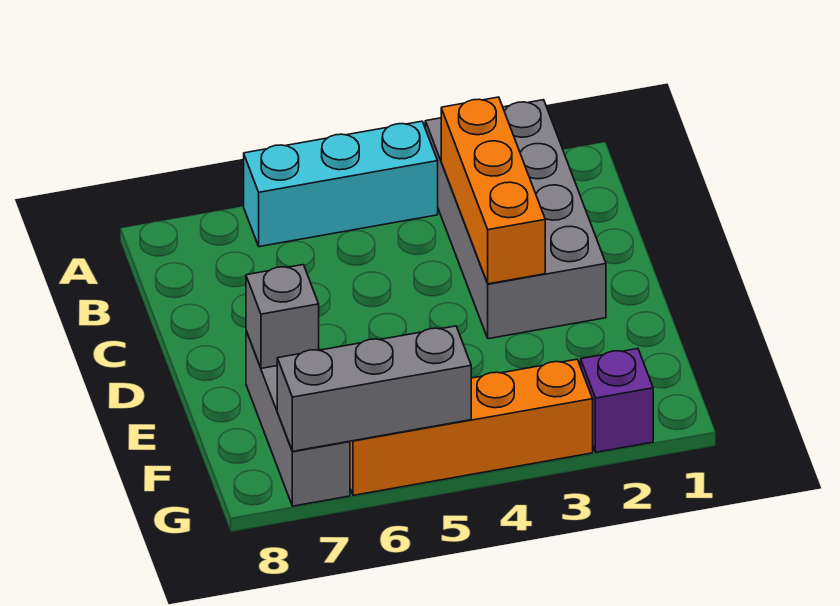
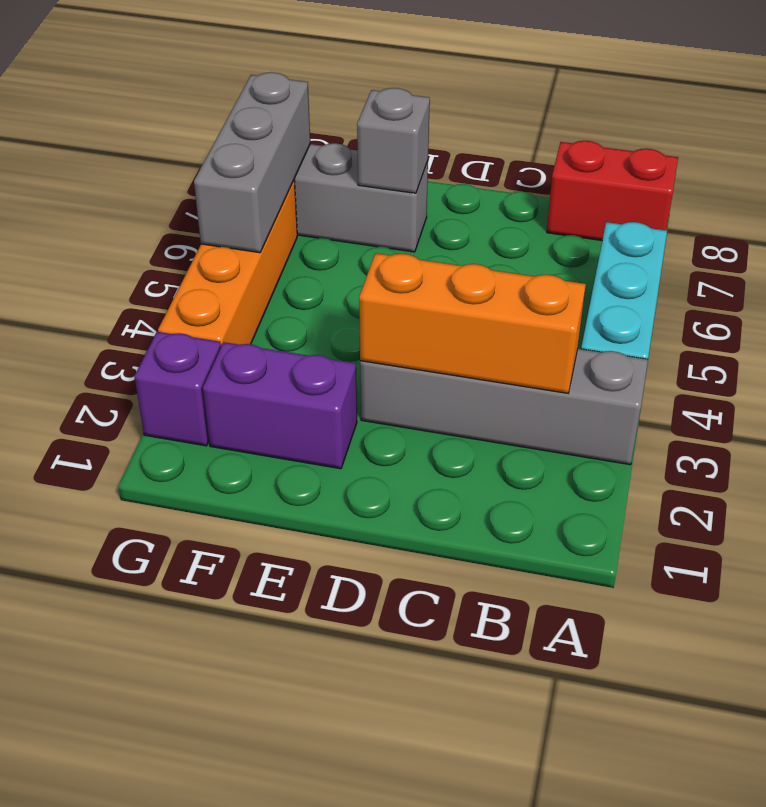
grey brick A2:D3 level 1 -> grey brick A3:D3 level 1
none -> red brick A8:B8 level 1
none -> purple brick E2:F2 level 1

